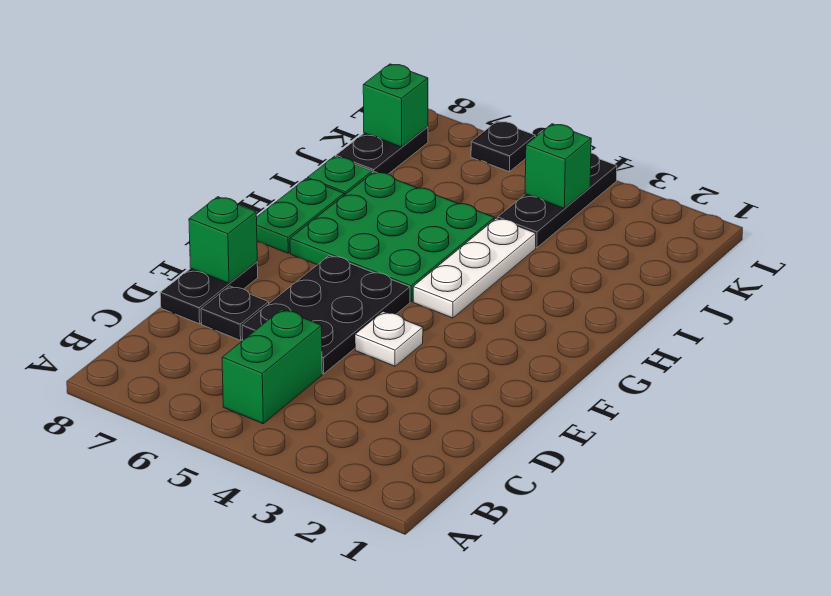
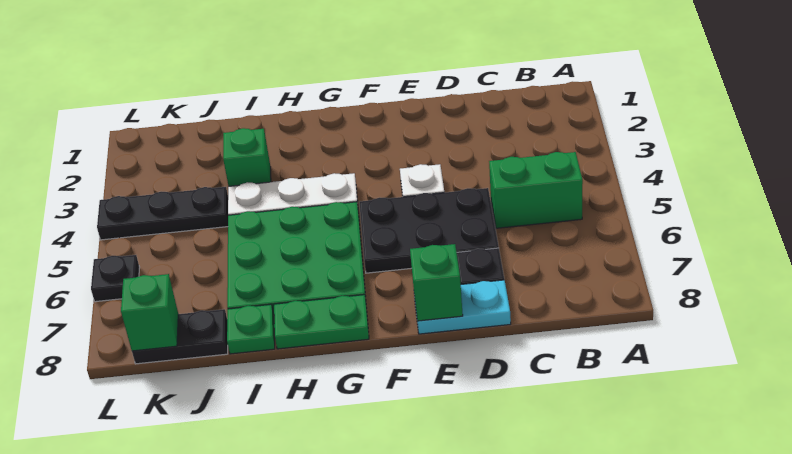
black plate D8:E8 level 1 -> cyan plate D8:E8 level 1
green brick K4 level 2 -> green brick I3 level 1

